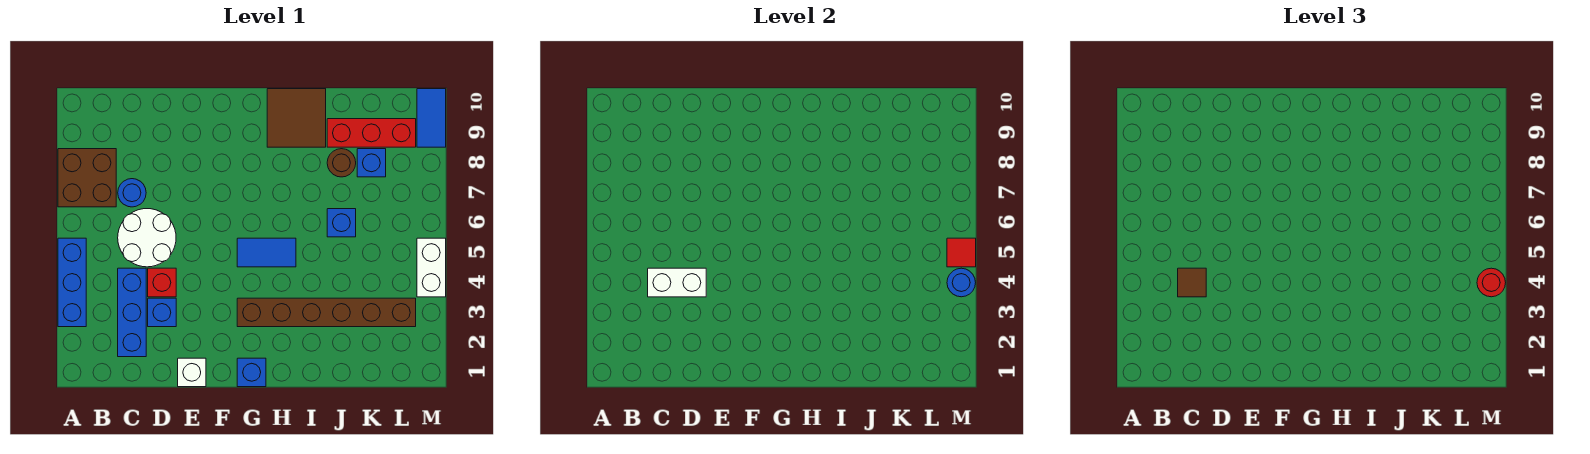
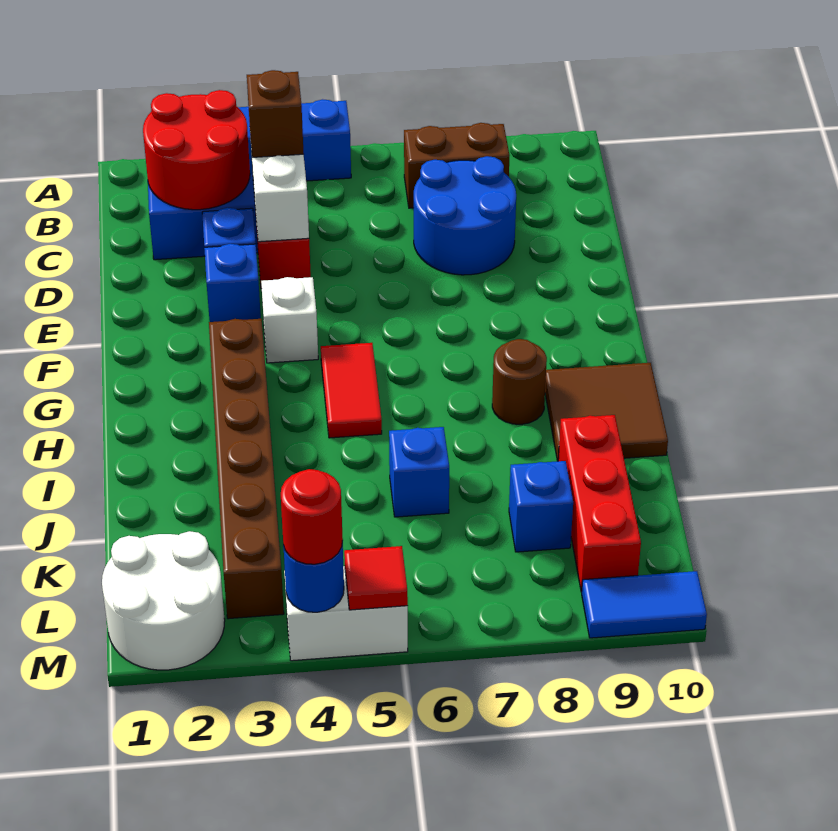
brown brick A7:B8 level 1 -> brown brick B7:B8 level 1
none -> red round brick B2:C3 level 2
brown tile C4 level 3 -> brown brick C4 level 3
white round brick C5:D6 level 1 -> white round brick L1:M2 level 1
blue round brick C7 level 1 -> blue round brick C7:D8 level 1
white brick E1 level 1 -> white brick F4 level 1
blue brick G1 level 1 -> blue brick E3 level 1
blue tile G5:H5 level 1 -> red tile G5:H5 level 1
brown round brick J8 level 1 -> brown round brick H8 level 1

